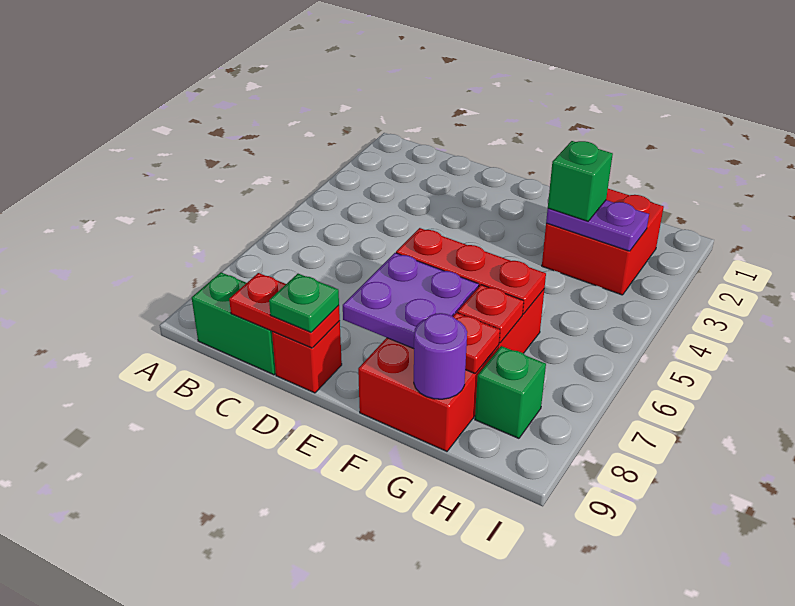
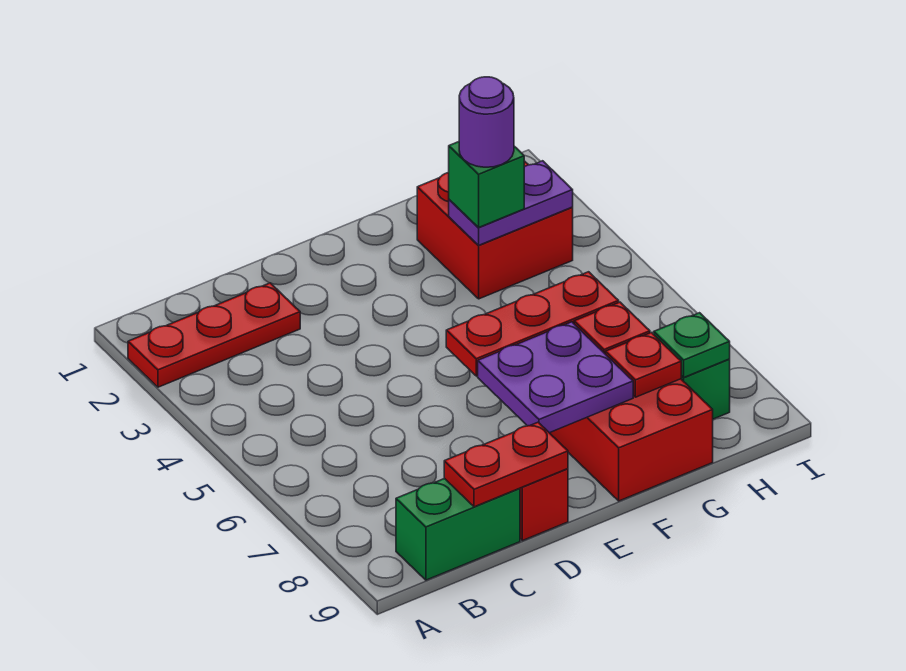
none -> red plate A2:C2 level 1
green plate D9 level 3 -> green plate H8 level 2
purple round brick G9 level 2 -> purple round brick G3 level 4

